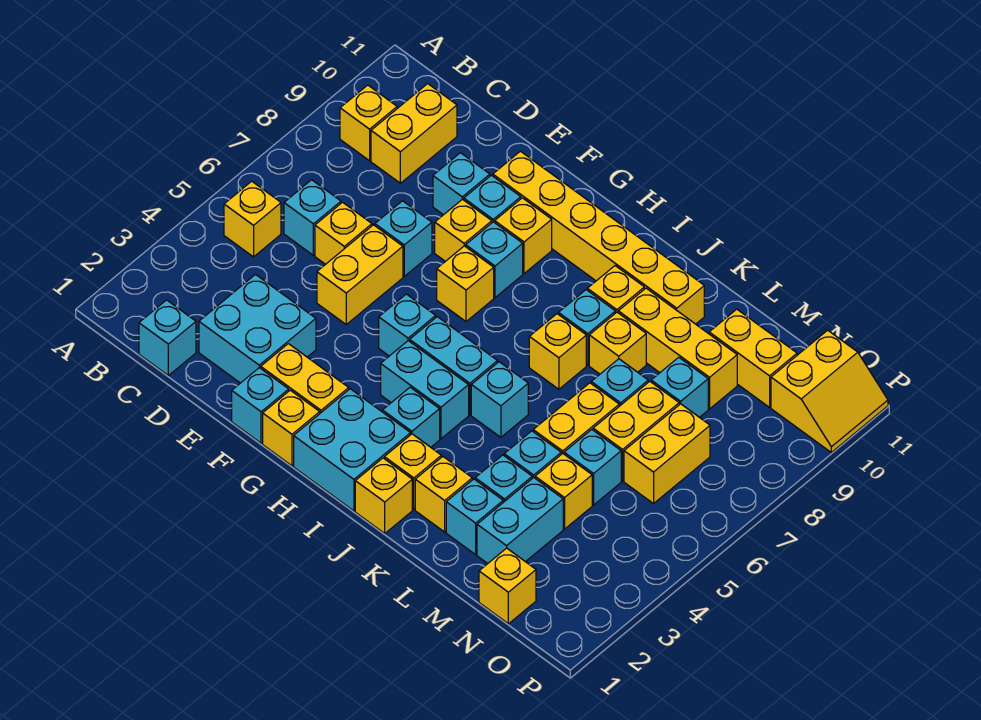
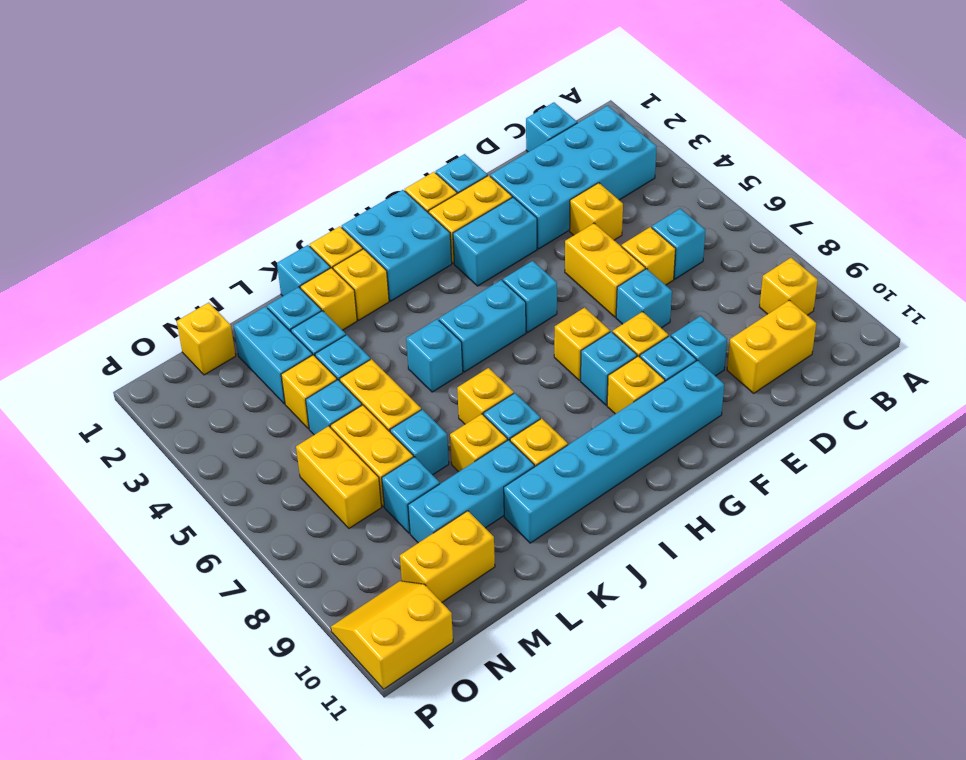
yellow brick B5 level 1 -> yellow brick D4 level 1
yellow brick C9:C10 level 1 -> yellow brick C10:D10 level 1
cyan brick D2:E3 level 1 -> cyan brick B2:E3 level 1
yellow brick F10:K10 level 1 -> cyan brick F10:K10 level 1
cyan brick H4:I4 level 1 -> cyan brick F3:G3 level 1
cyan brick I3 level 1 -> cyan brick K1 level 1
yellow brick K9:M9 level 1 -> cyan brick K9:M9 level 1
yellow slope O10:P11 level 1 top O -> yellow slope O10:P11 level 1 top 11

